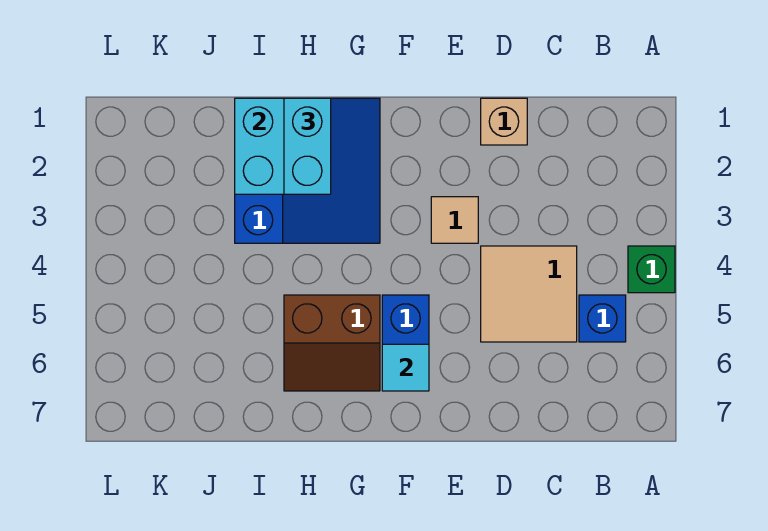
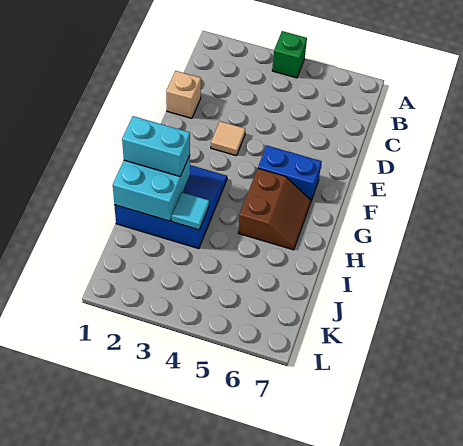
blue brick B5 level 1 -> none
tan tile C4:D5 level 1 -> none
cyan tile F6 level 2 -> cyan tile I3 level 2

